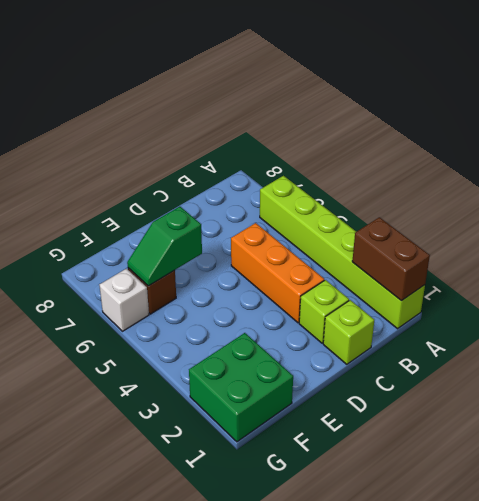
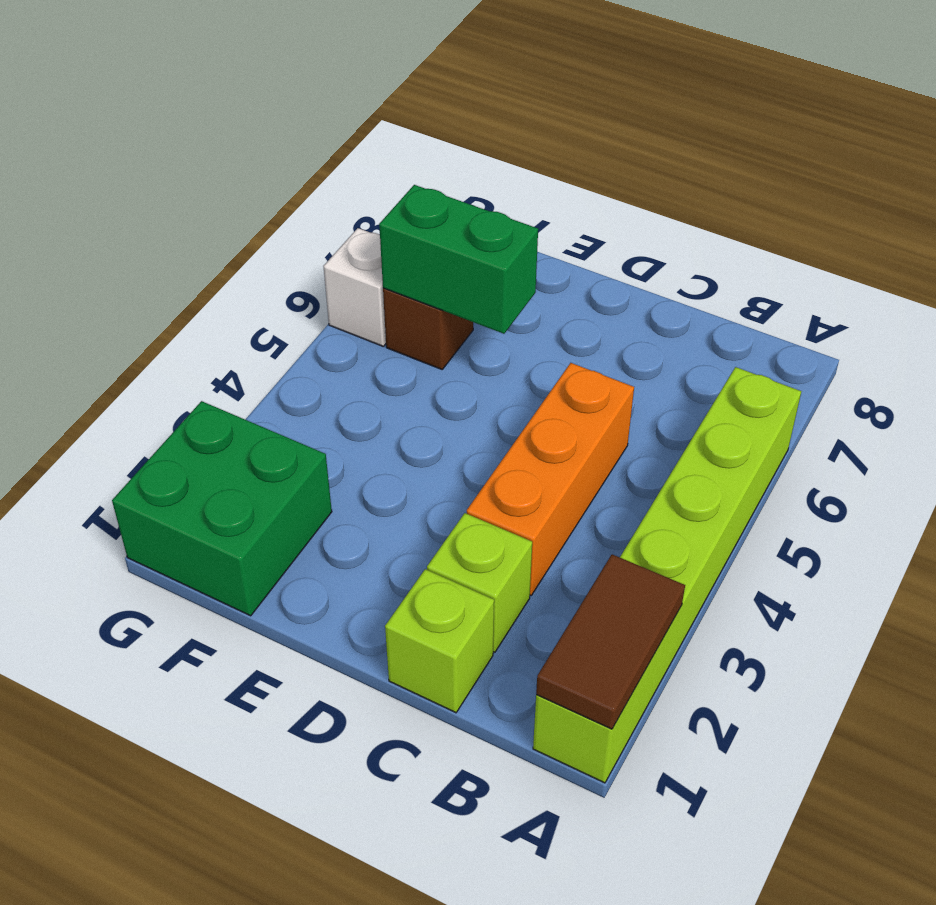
brown brick A1:A2 level 2 -> brown tile A1:A2 level 2
green slope E6:F6 level 2 top E -> green brick E6:F6 level 2

